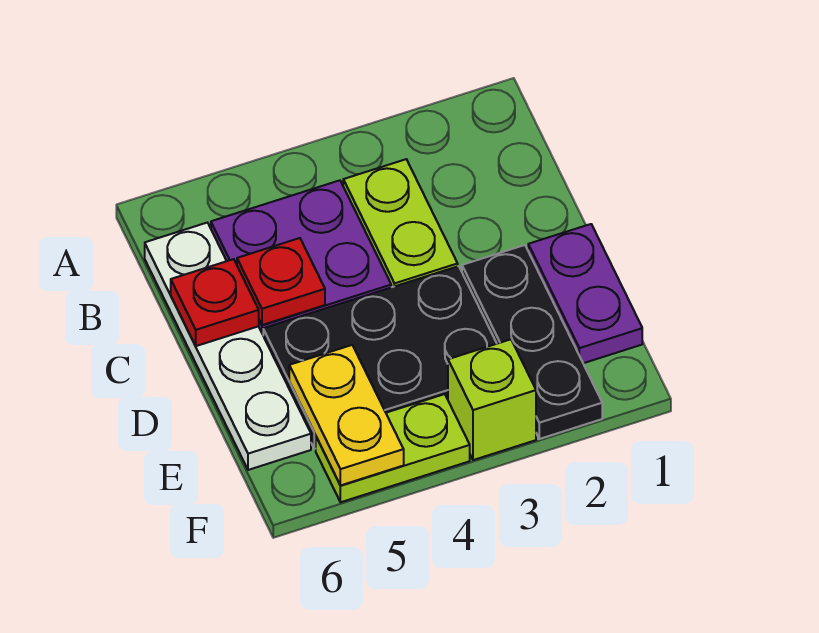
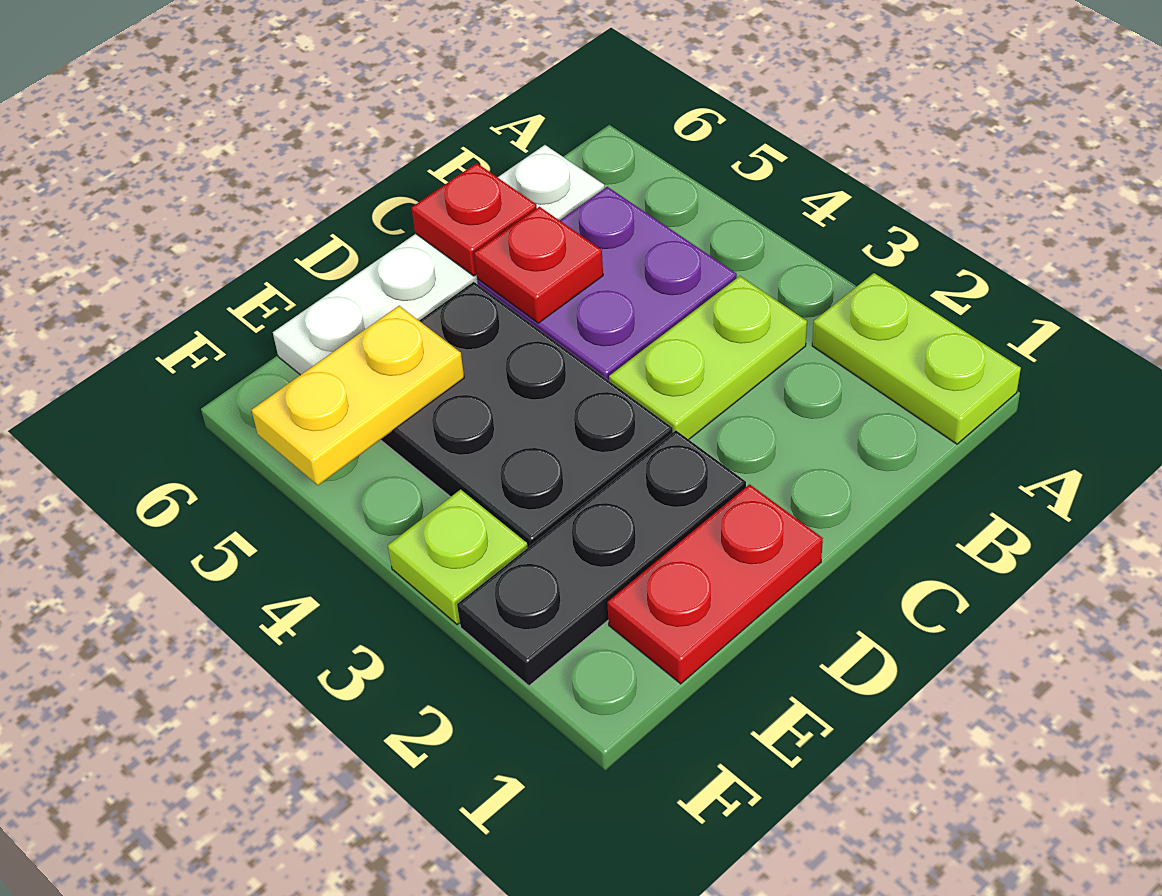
purple plate D1:E1 level 1 -> red plate D1:E1 level 1
lime brick F3 level 1 -> lime plate F3 level 1
lime plate F4:F5 level 1 -> lime plate A1:A2 level 1

